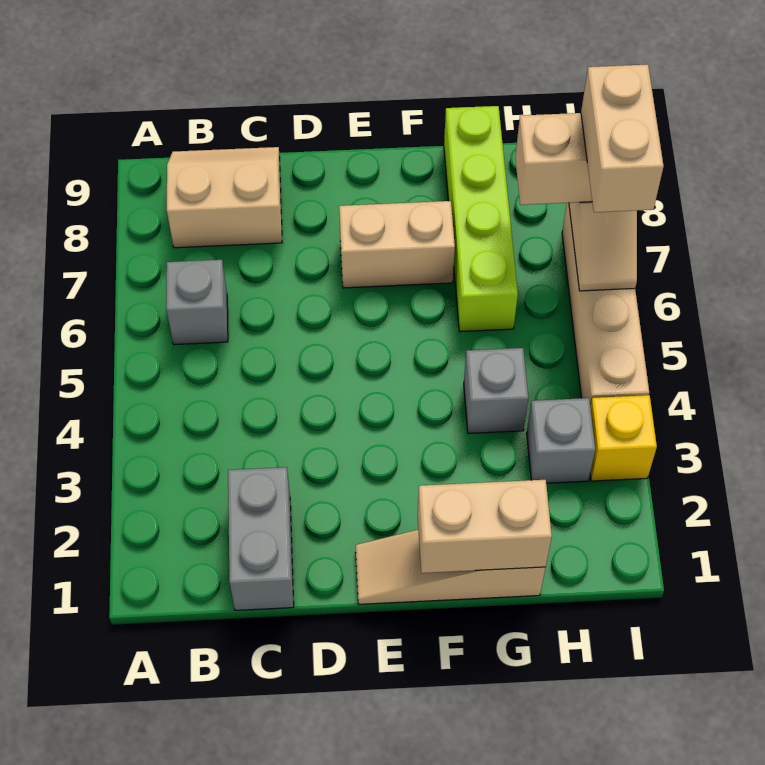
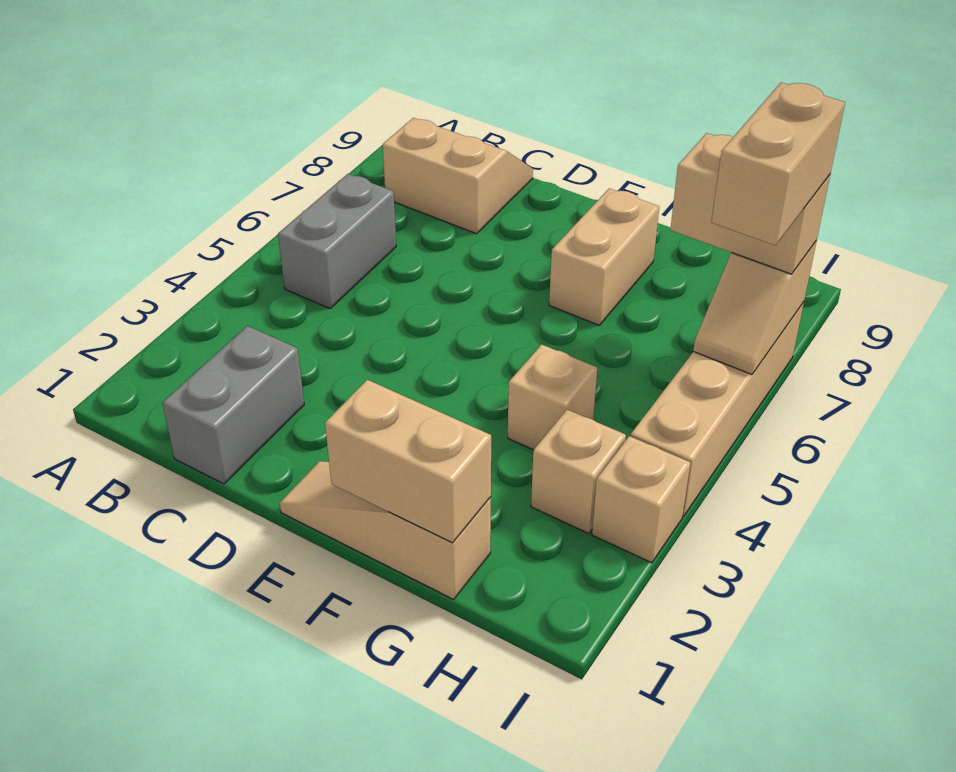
grey brick B6 level 1 -> grey brick B5:B6 level 1
tan brick E7:F7 level 1 -> tan brick F7:F8 level 1
grey brick G4 level 1 -> tan brick G4 level 1
lime brick G6:G9 level 1 -> none
grey brick H3 level 1 -> tan brick H3 level 1
yellow brick I3 level 1 -> tan brick I3 level 1

